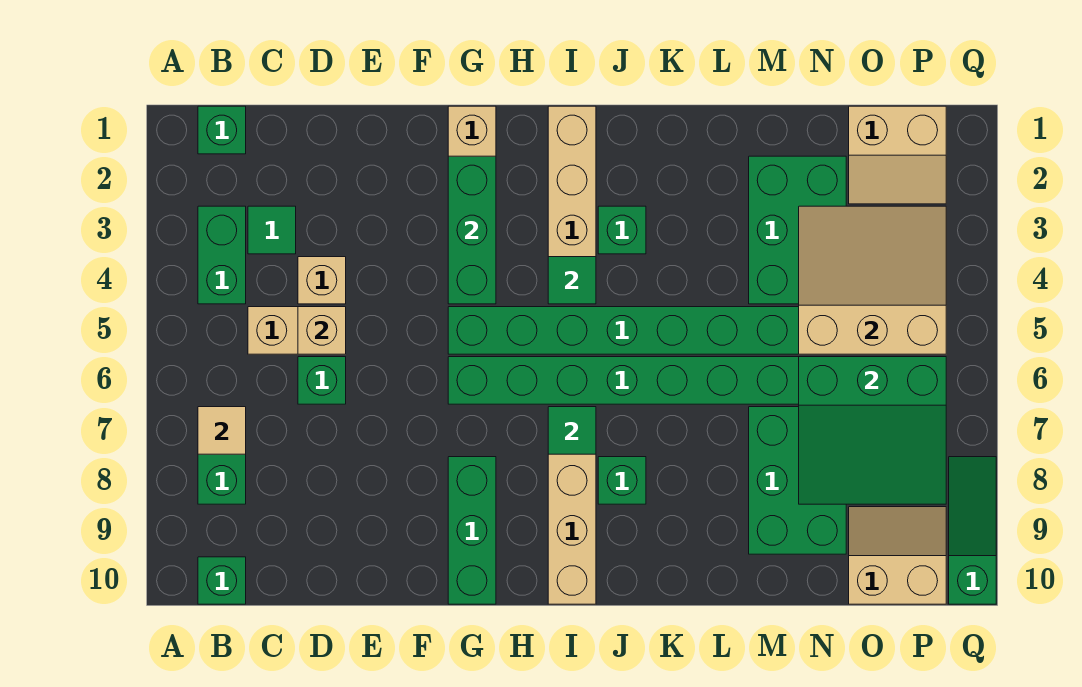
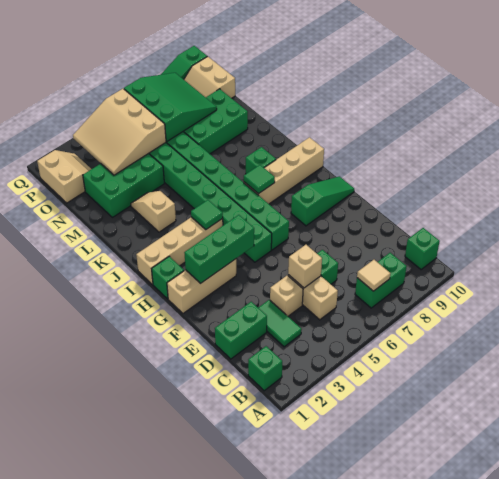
green brick B3:B4 level 1 -> green brick D1:D2 level 1
green tile C3 level 1 -> green tile C3:D3 level 1
green brick G8:G10 level 1 -> green slope G8:G10 level 1 top 8
green brick J3 level 1 -> green brick H1 level 1
none -> tan slope K3:L3 level 1 top K

